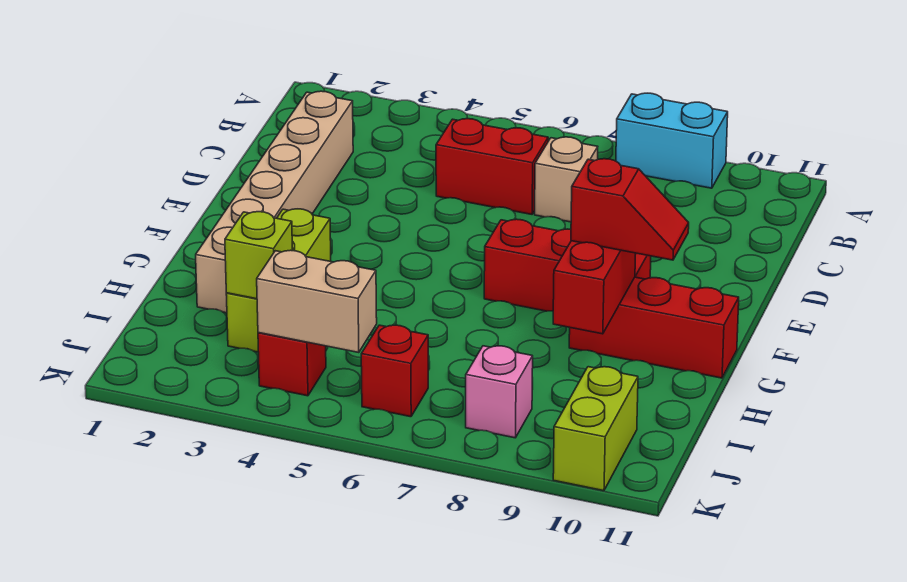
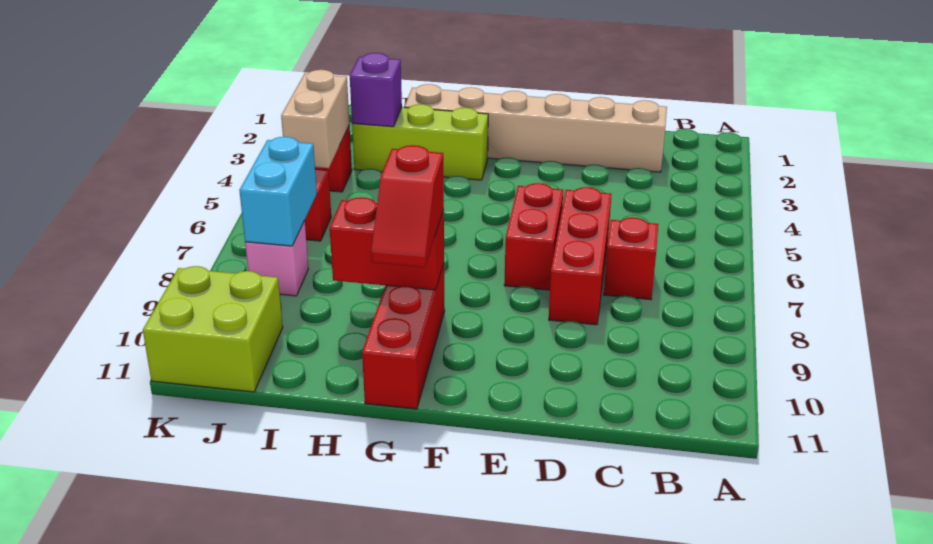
cyan brick A8:A9 level 1 -> cyan brick J7:J8 level 2
red brick C5:C6 level 1 -> red brick E6:E7 level 1
tan brick C7 level 1 -> red brick C7 level 1
red brick F7:F9 level 1 -> red brick D6:D8 level 1
lime brick I3 level 2 -> purple brick I3 level 2
lime brick J10:K10 level 1 -> lime brick J10:K11 level 1

